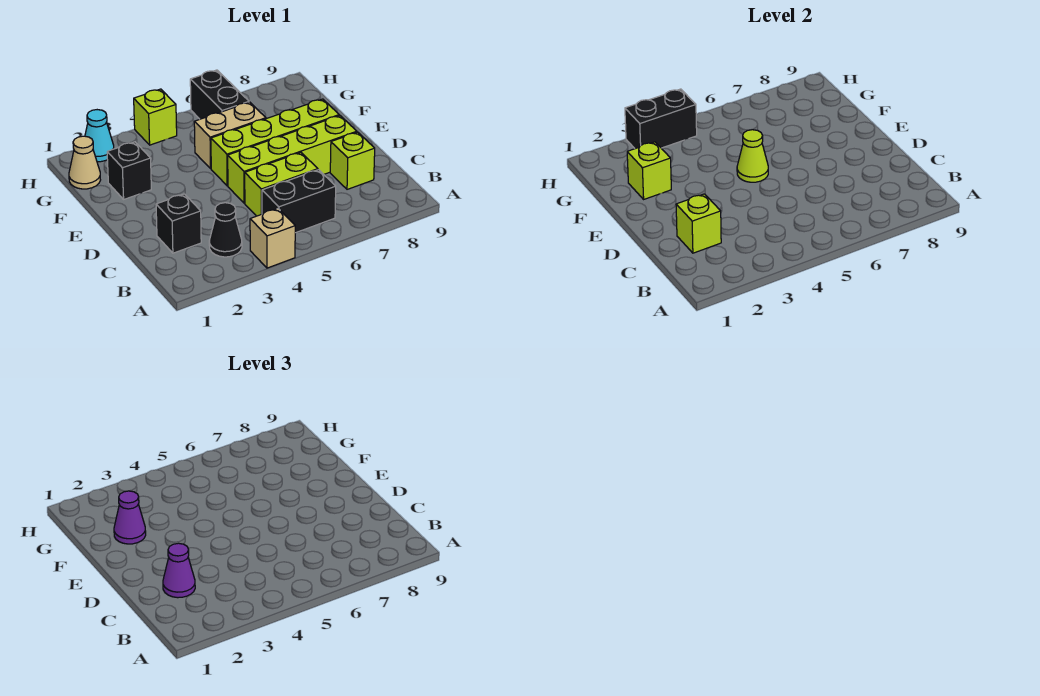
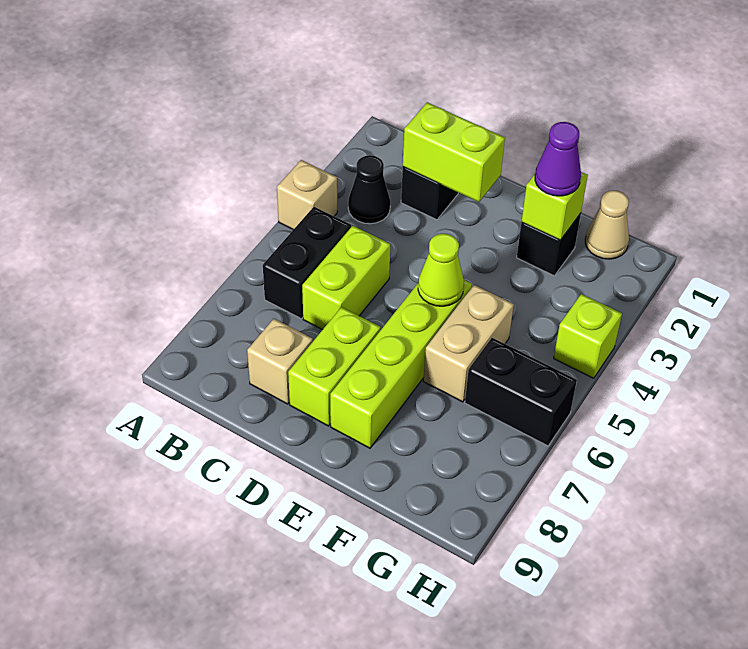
lime brick C2 level 2 -> lime brick C2:D2 level 2
purple cone C2 level 3 -> none
lime brick C8 level 1 -> tan brick C8 level 1
lime brick D5:D8 level 1 -> lime brick D7:D8 level 1
cyan cone H2 level 1 -> none
black brick H3:H4 level 2 -> none

